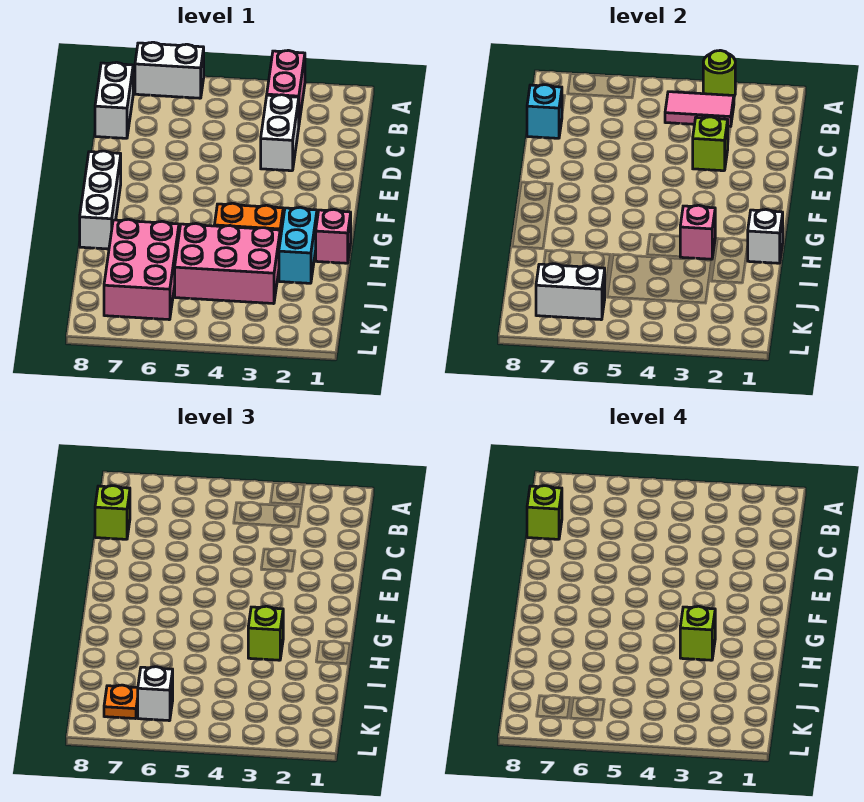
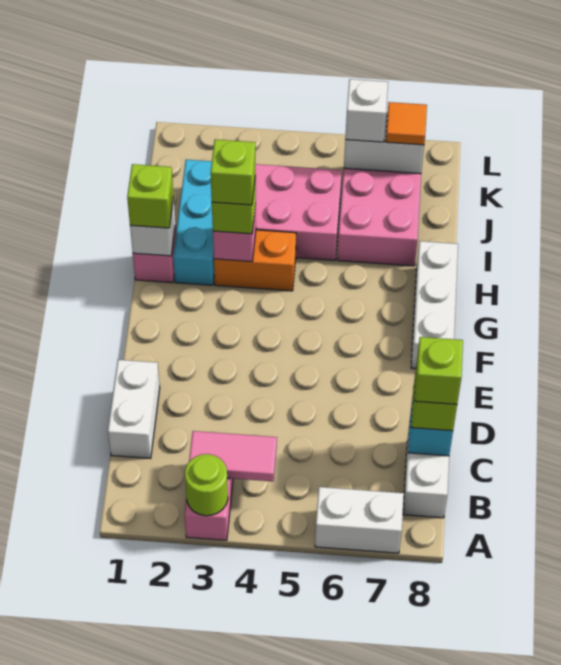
white brick C3:D3 level 1 -> white brick C1:D1 level 1
lime brick D3 level 2 -> lime brick H1 level 3
cyan brick H2:I2 level 1 -> cyan brick H2:J2 level 1
orange plate K7 level 3 -> orange tile K7 level 3

